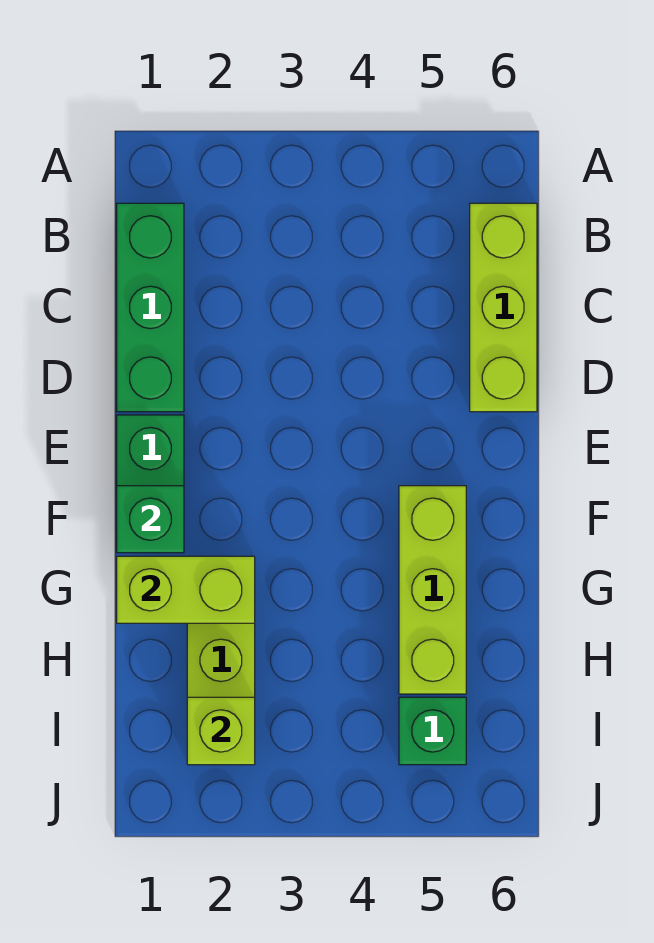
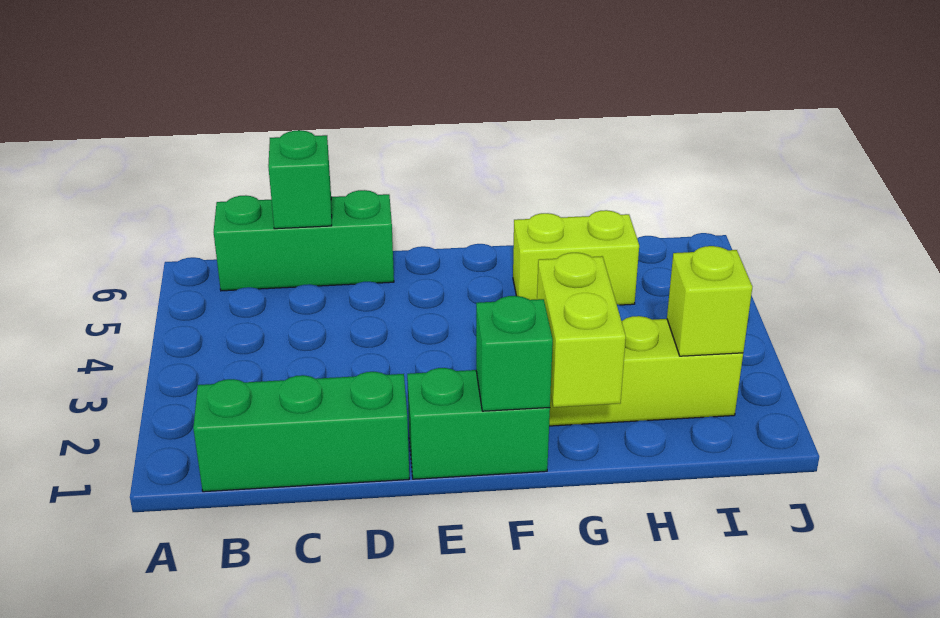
lime brick B6:D6 level 1 -> green brick B6:D6 level 1
lime brick F5:H5 level 1 -> lime brick G5:H5 level 1
green brick I5 level 1 -> green brick C6 level 2

